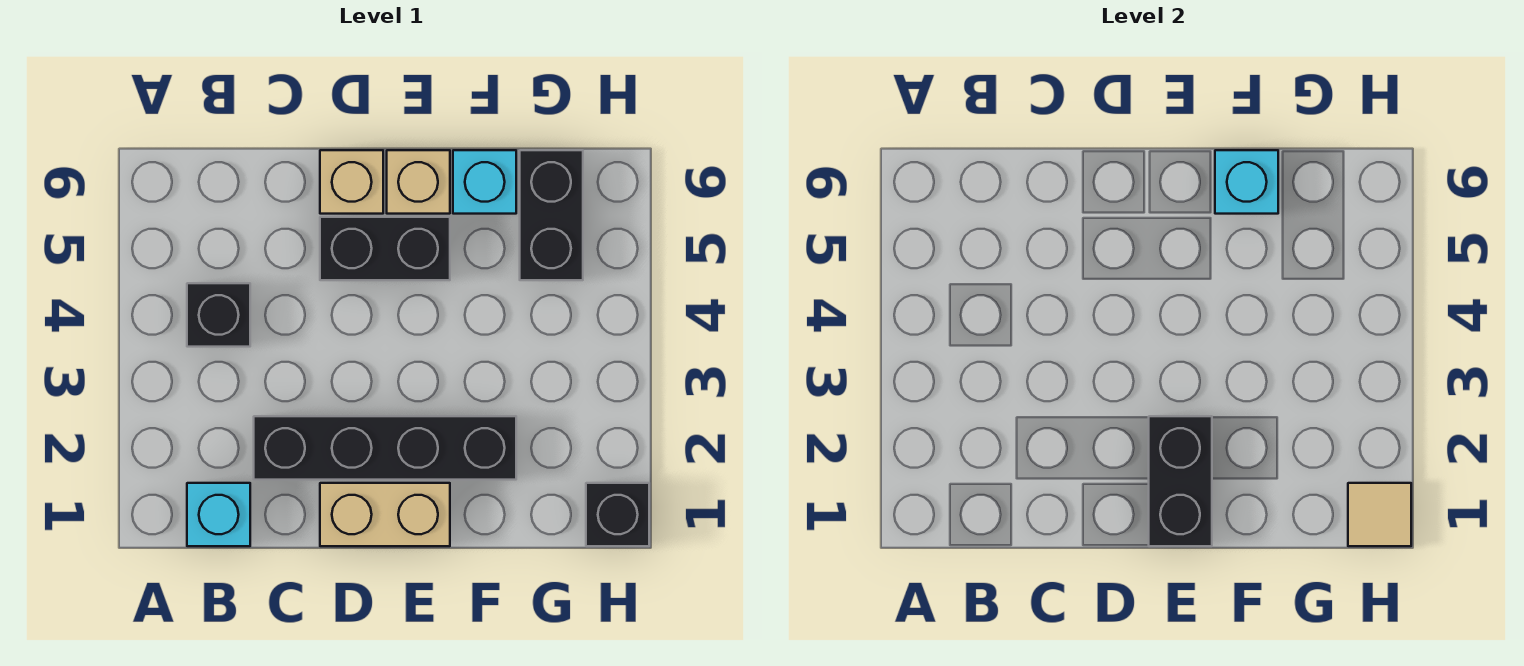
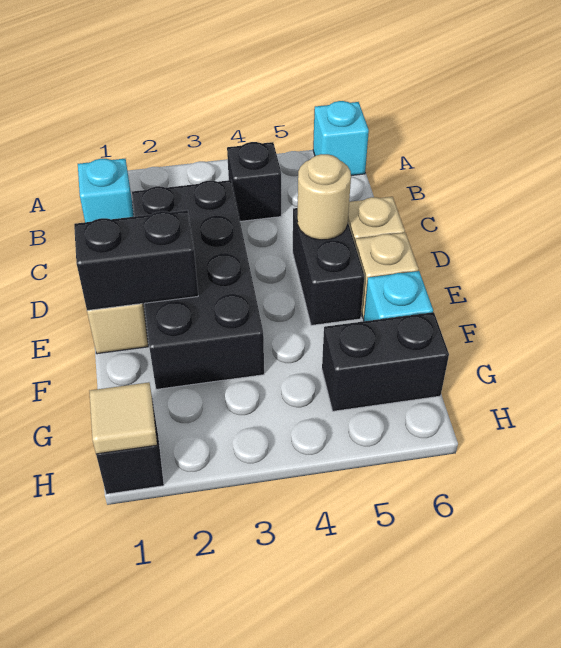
black brick C2:F2 level 1 -> black brick C2:F3 level 1
none -> tan round brick D5 level 2
cyan brick F6 level 2 -> cyan brick A6 level 1

